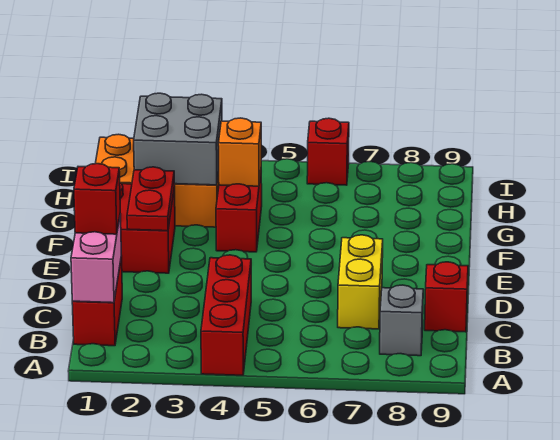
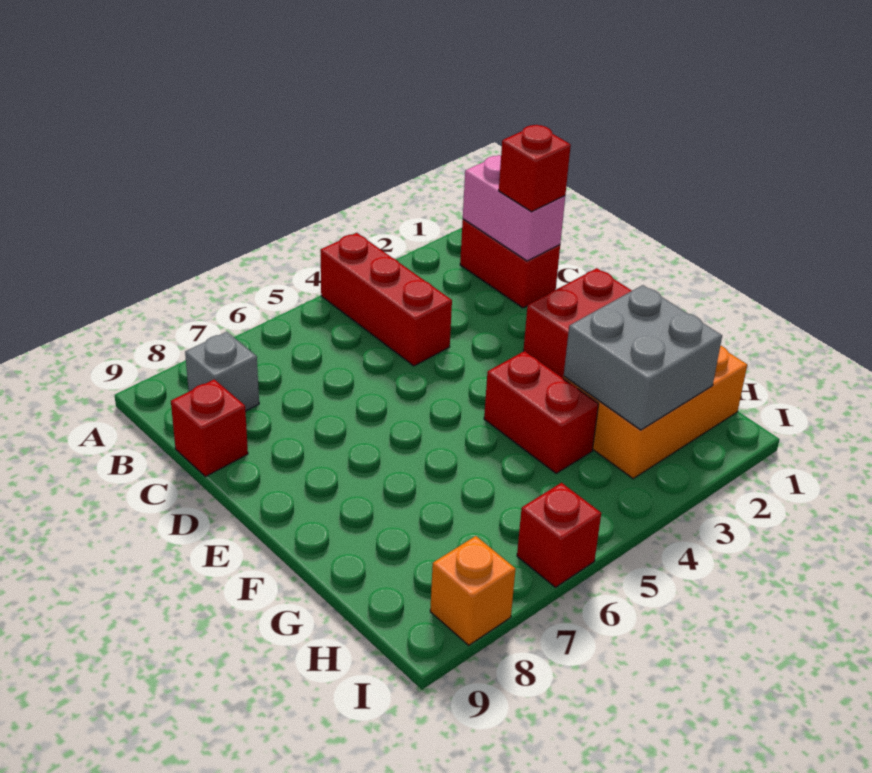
yellow brick C7:D7 level 1 -> none
red plate E2:F2 level 2 -> none
orange brick G4 level 2 -> orange brick I8 level 1

